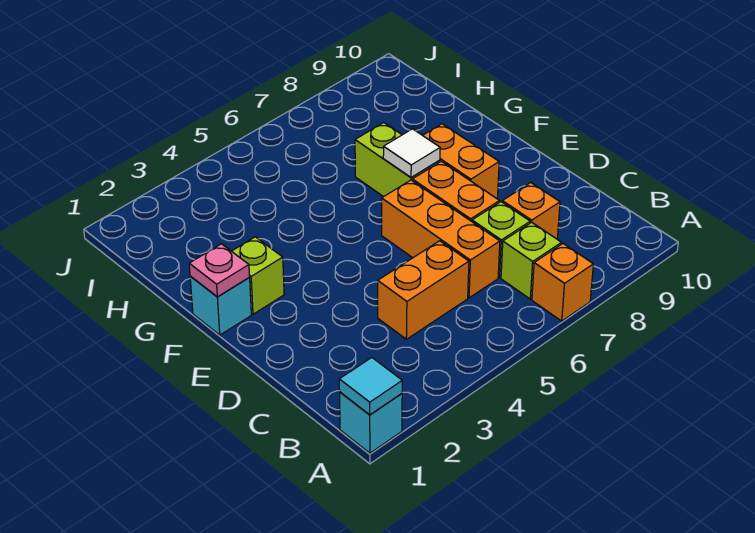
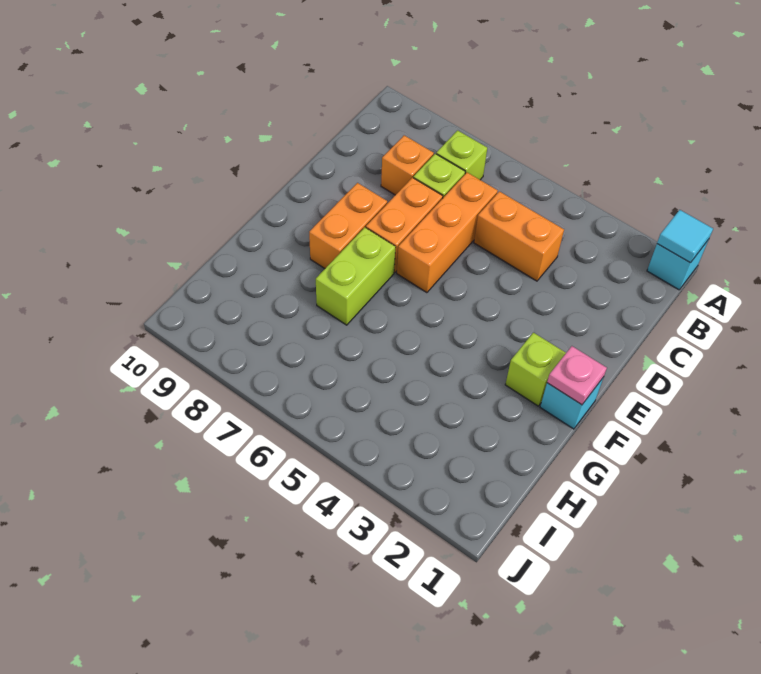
orange brick A7 level 1 -> none
white tile F7 level 2 -> none

